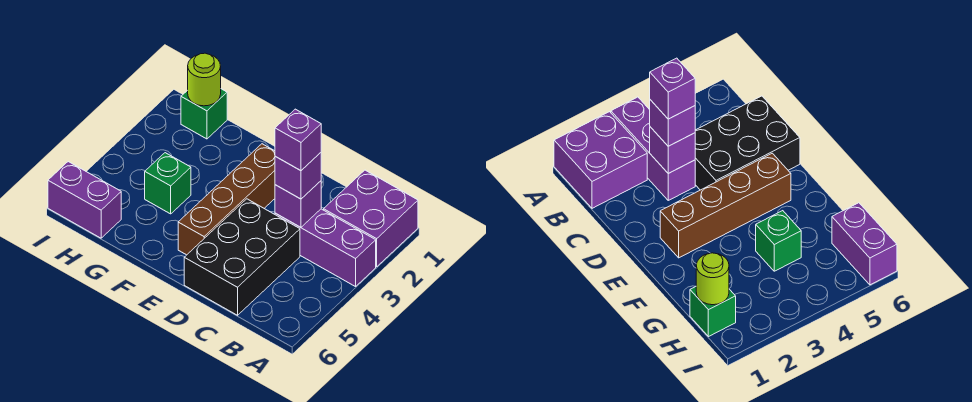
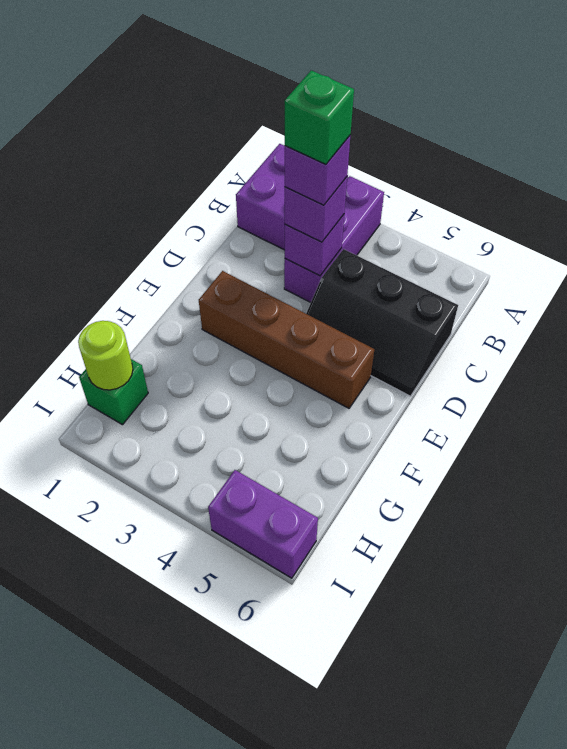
black brick C4:D6 level 1 -> black slope C4:D6 level 1 top C
green brick G4 level 1 -> green brick C3 level 5
purple brick H6:I6 level 1 -> purple brick I5:I6 level 1

